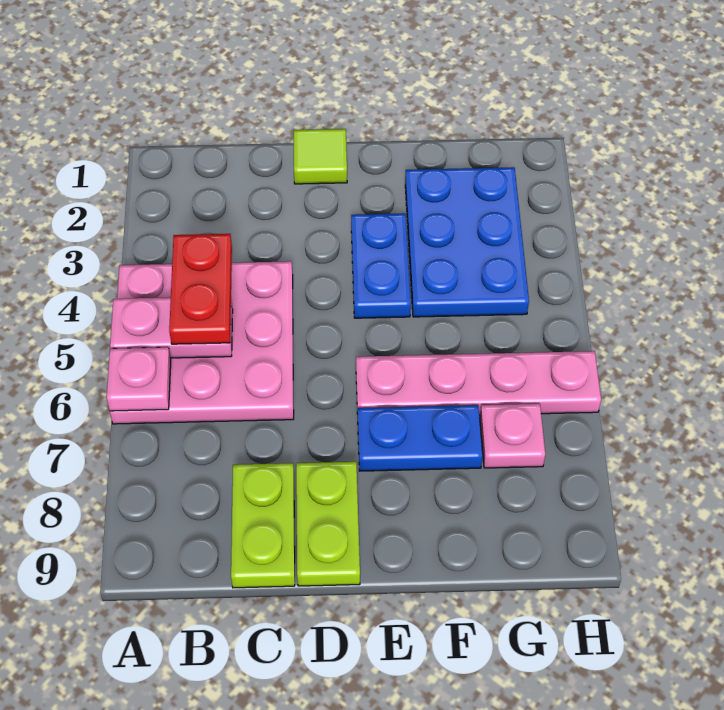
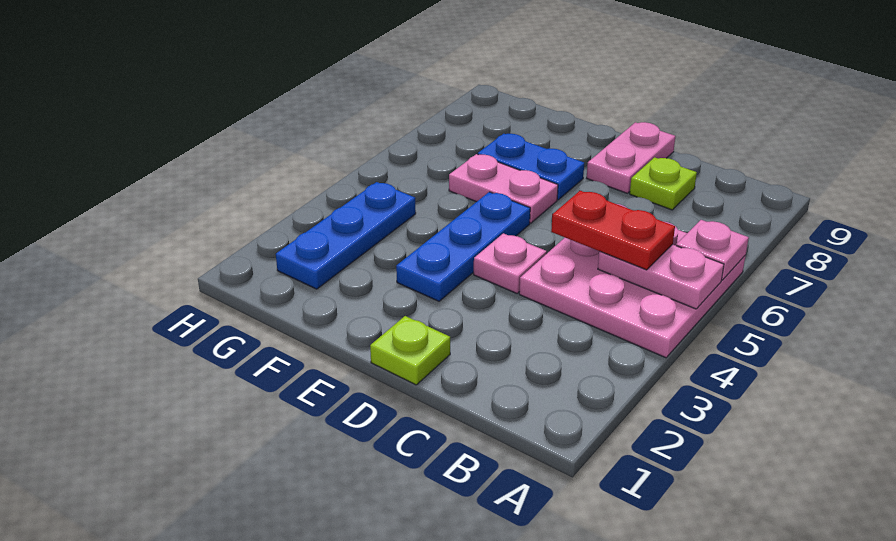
red plate B4:B5 level 3 -> red plate B5:C5 level 3
lime plate C8:C9 level 1 -> lime plate C8 level 1
lime tile D1 level 1 -> lime plate D1 level 1
lime plate D8:D9 level 1 -> pink plate D8:D9 level 1
blue plate E3:E4 level 1 -> blue plate E3:E5 level 1
pink plate E6:H6 level 1 -> pink plate E6:F6 level 1
blue plate F2:G4 level 1 -> blue plate G2:G4 level 1
pink plate G7 level 1 -> pink plate D4 level 1

